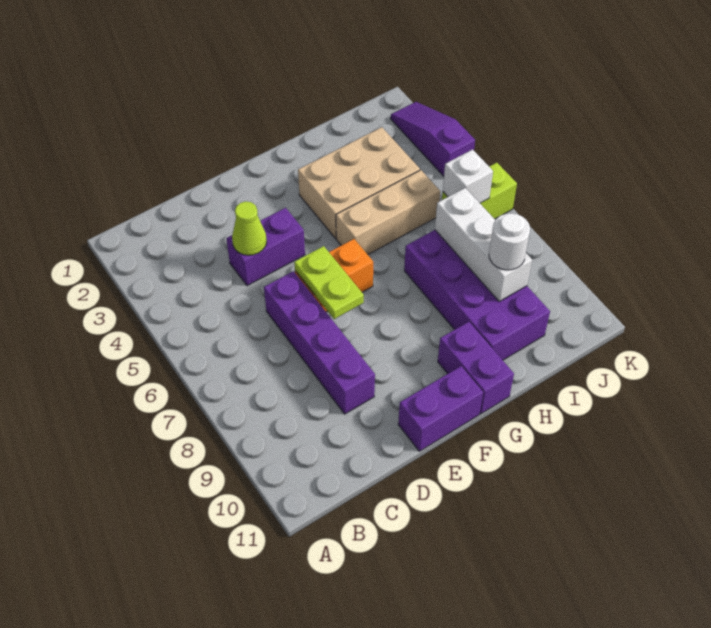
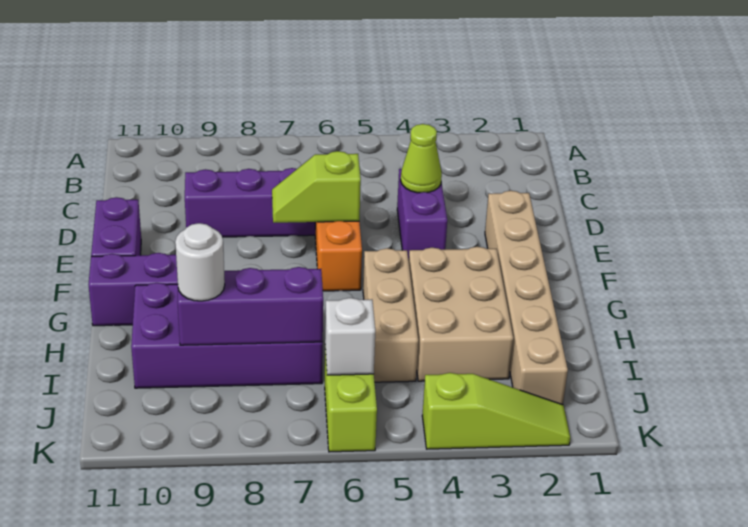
none -> tan brick E2:J2 level 1
lime plate E6:E7 level 2 -> lime slope E6:E7 level 2 top 6
white brick I7:I9 level 2 -> purple brick I7:I9 level 2
purple slope K2:K4 level 1 top 4 -> lime slope K2:K4 level 1 top 4

